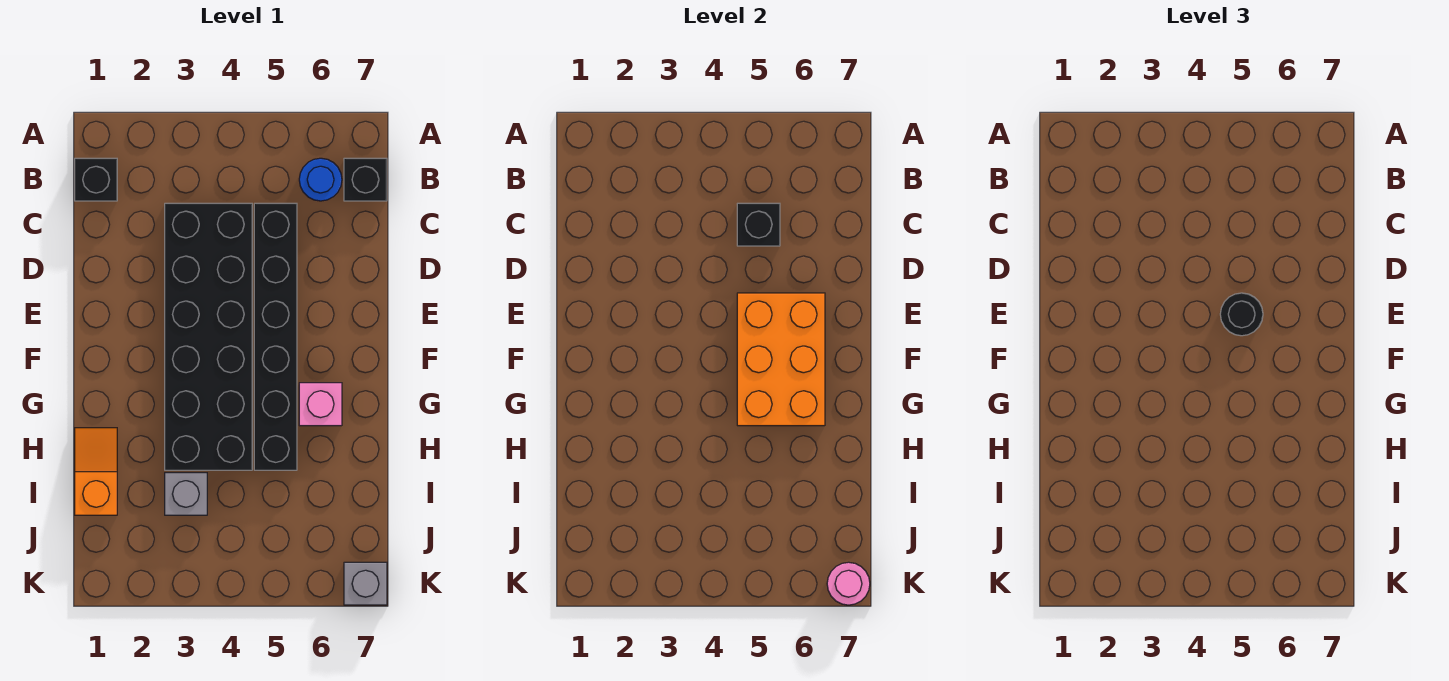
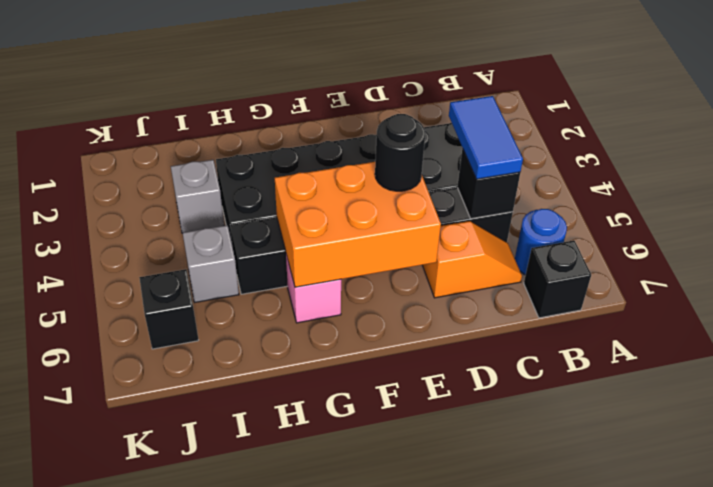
black brick B1 level 1 -> black brick J6 level 1
none -> blue tile C4:C5 level 3
orange slope H1:I1 level 1 top I -> orange slope C6:D6 level 1 top D
grey brick K7 level 1 -> grey brick I5 level 1
pink round brick K7 level 2 -> none

